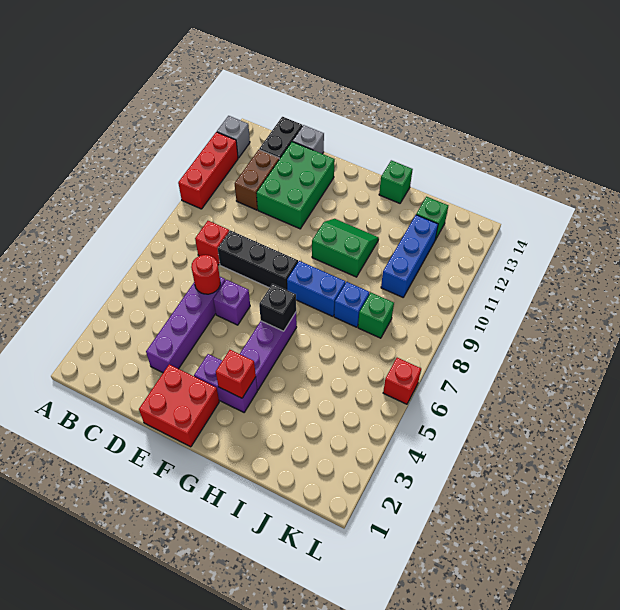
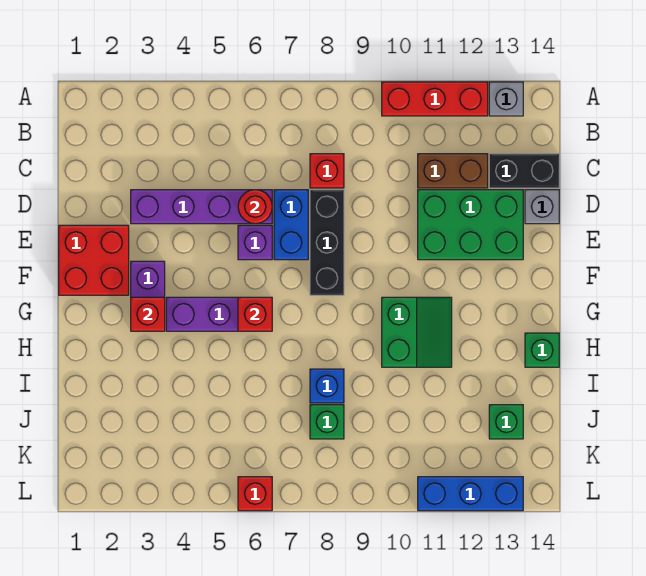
black brick G6 level 2 -> red brick G6 level 2
blue brick G8:H8 level 1 -> blue brick D7:E7 level 1
blue brick J10:J12 level 1 -> blue brick L11:L13 level 1

